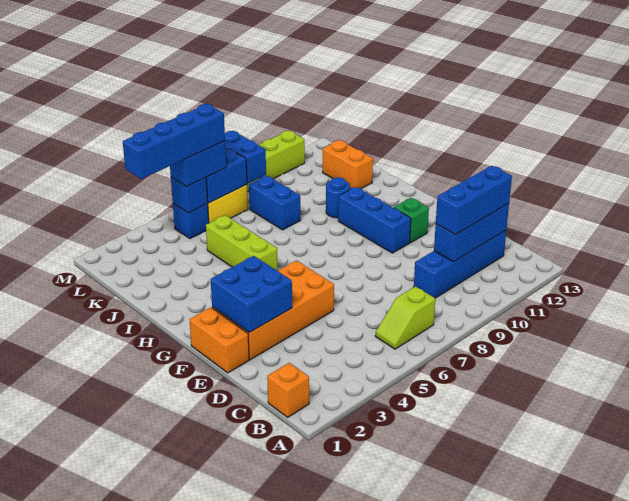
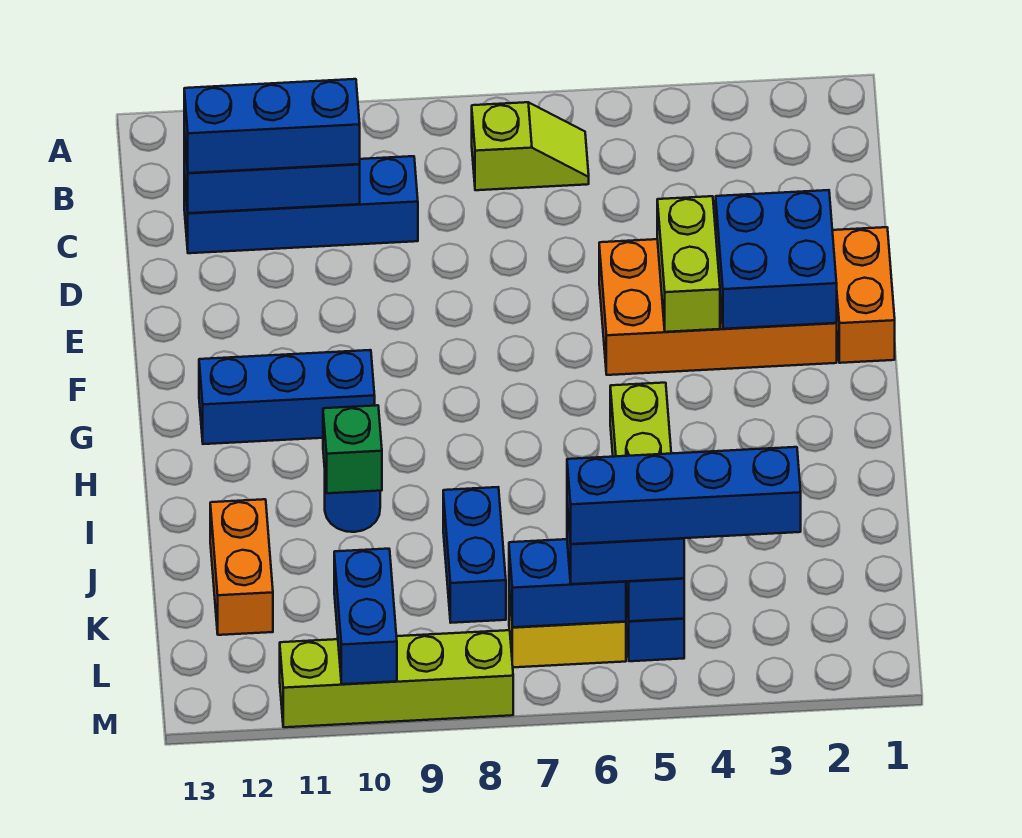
orange brick B1 level 1 -> none
none -> lime brick E4:F4 level 2
blue brick F10:H10 level 1 -> blue brick G10:G12 level 1
green brick F11 level 1 -> green brick I10 level 2
blue brick L8:M8 level 2 -> blue brick L10:M10 level 2

